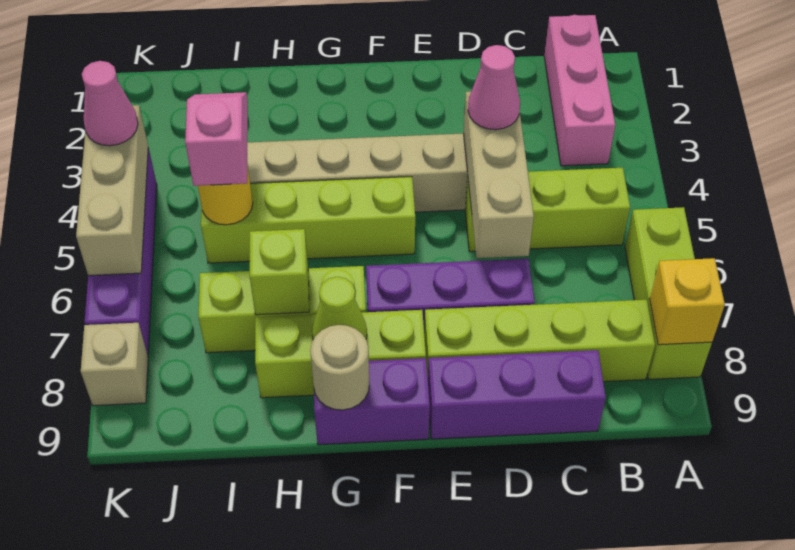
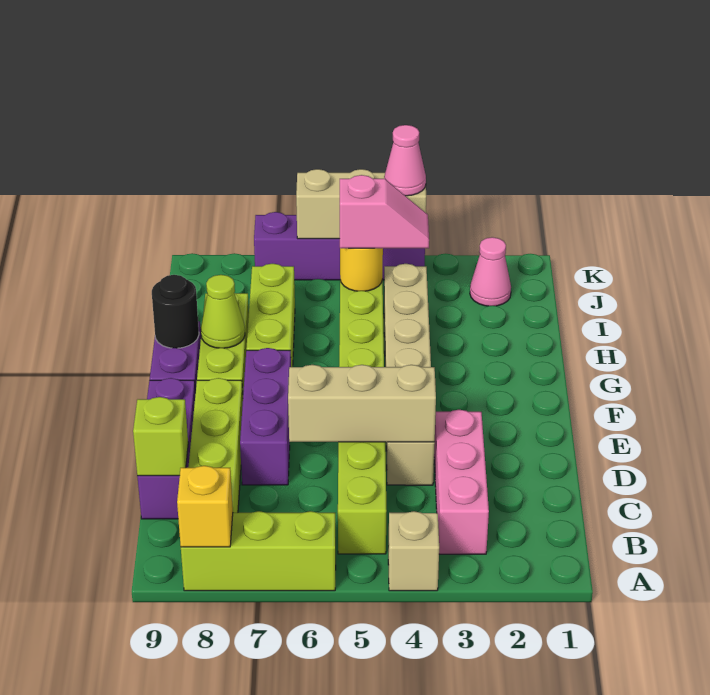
pink brick B1:B3 level 1 -> pink brick B3:D3 level 1
pink cone D4 level 3 -> pink cone J2 level 1
tan round brick G9 level 2 -> black round brick G9 level 2
lime brick H7 level 2 -> lime brick C9 level 2
tan brick K8 level 1 -> tan brick A4 level 1

